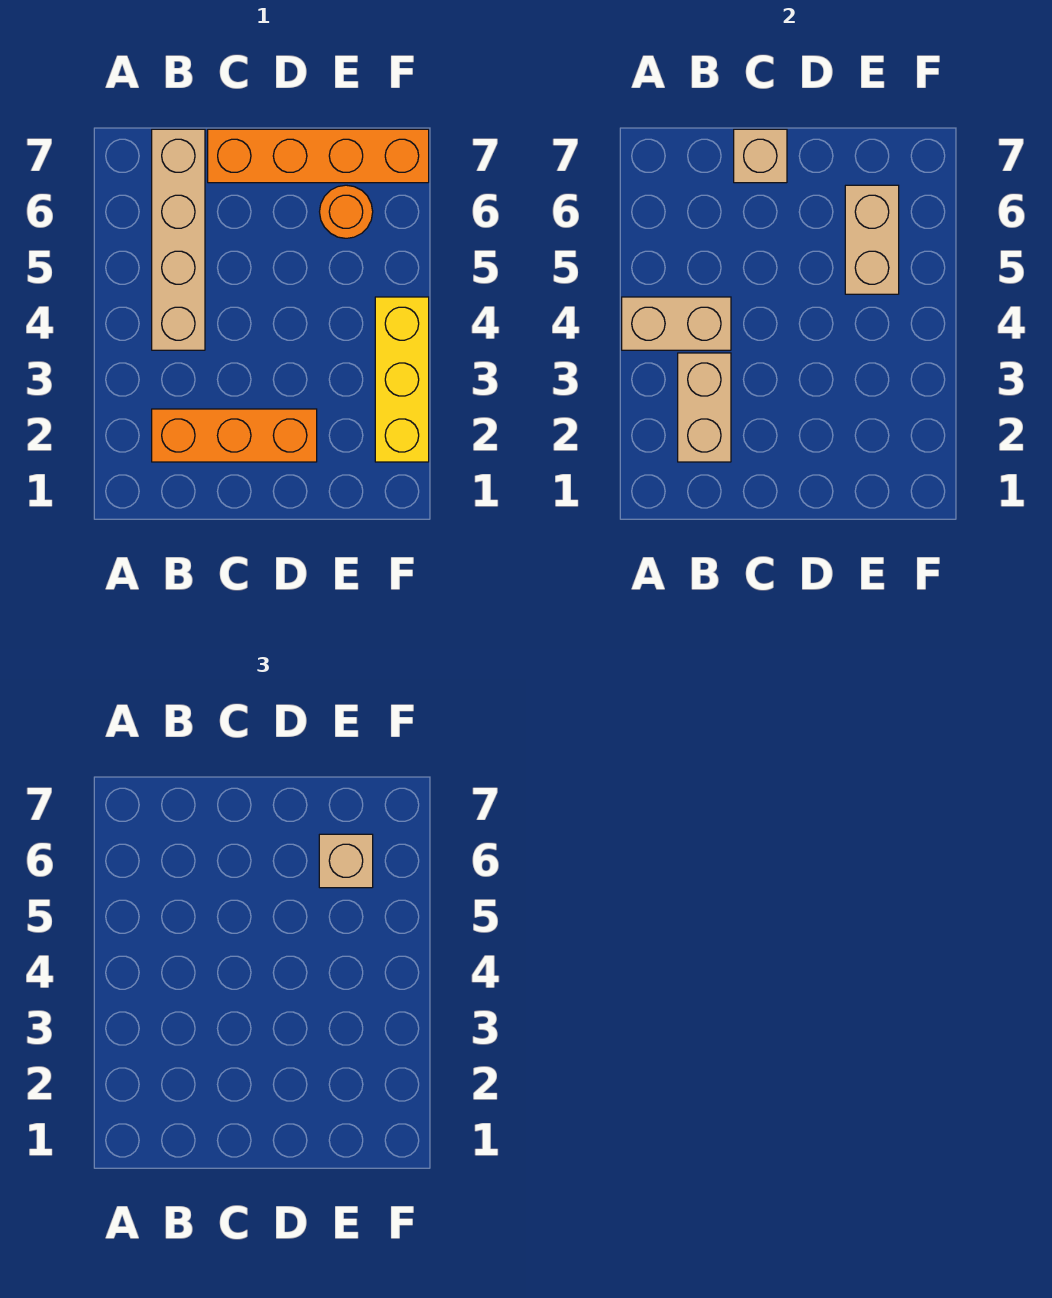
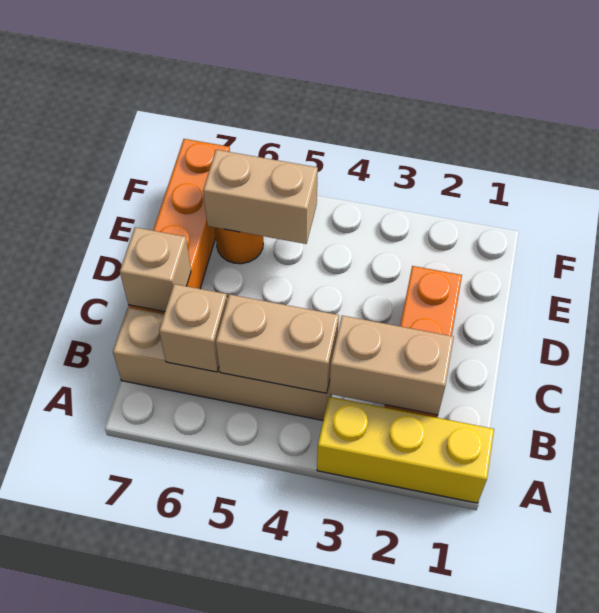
tan brick A4:B4 level 2 -> tan brick B4:B5 level 2
tan brick E6 level 3 -> tan brick B6 level 2
yellow brick F2:F4 level 1 -> yellow brick A1:A3 level 1

